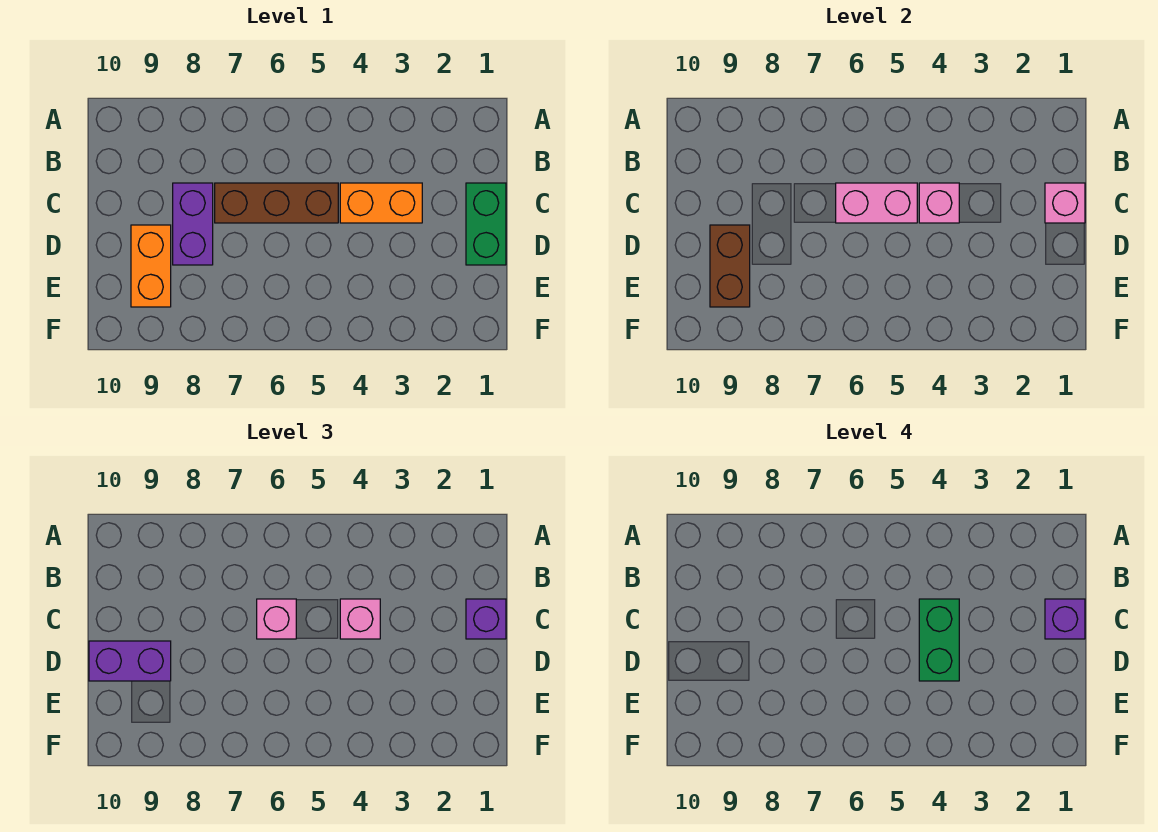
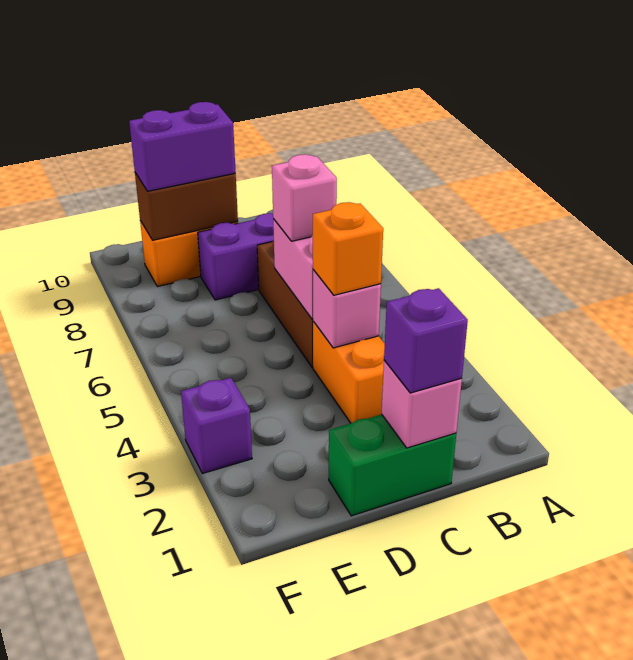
purple brick C1 level 4 -> purple brick F3 level 1
pink brick C4 level 3 -> orange brick C4 level 3
green brick C4:D4 level 4 -> none
purple brick D9:D10 level 3 -> purple brick D9:E9 level 3

